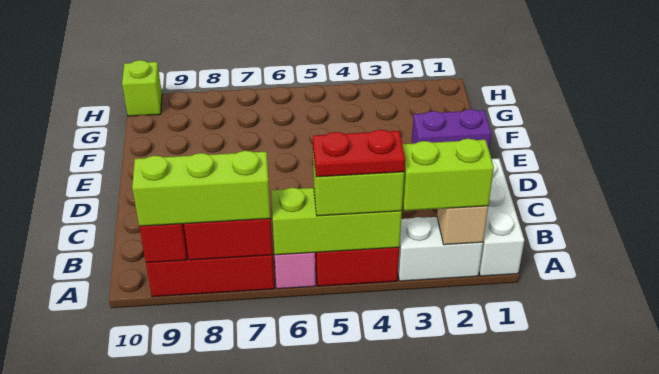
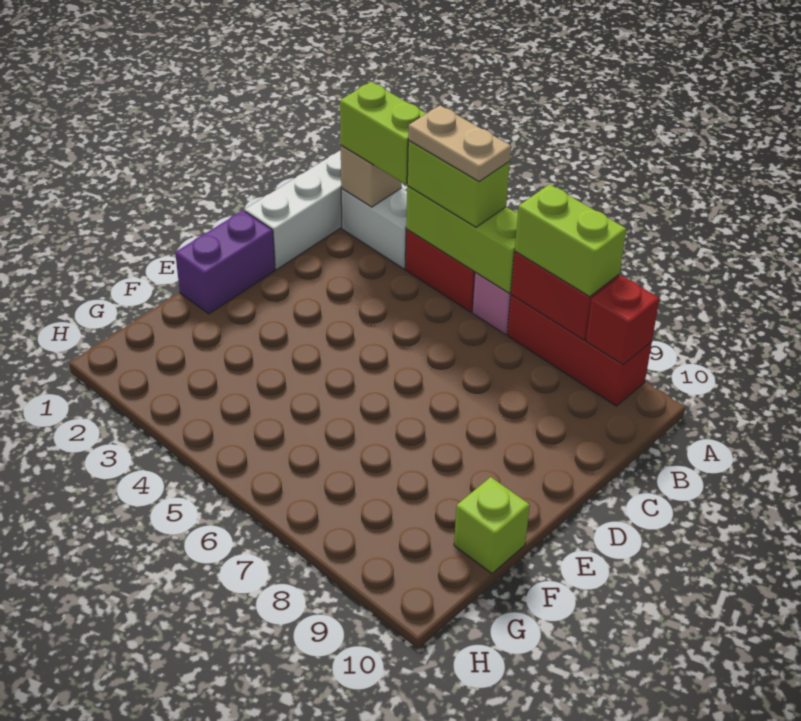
red plate A4:A5 level 4 -> tan plate A4:A5 level 4
lime brick A7:A9 level 3 -> lime brick A7:A8 level 3
purple brick E1:E2 level 1 -> purple brick D1:E1 level 1
lime brick H10 level 1 -> lime brick F10 level 1

